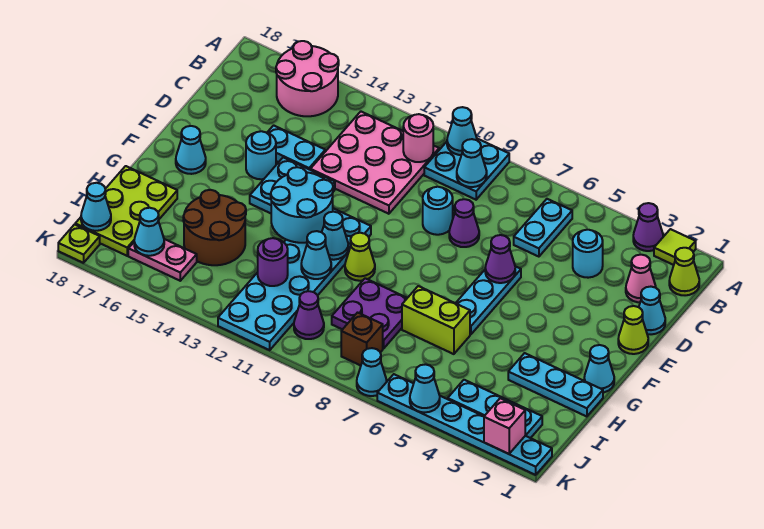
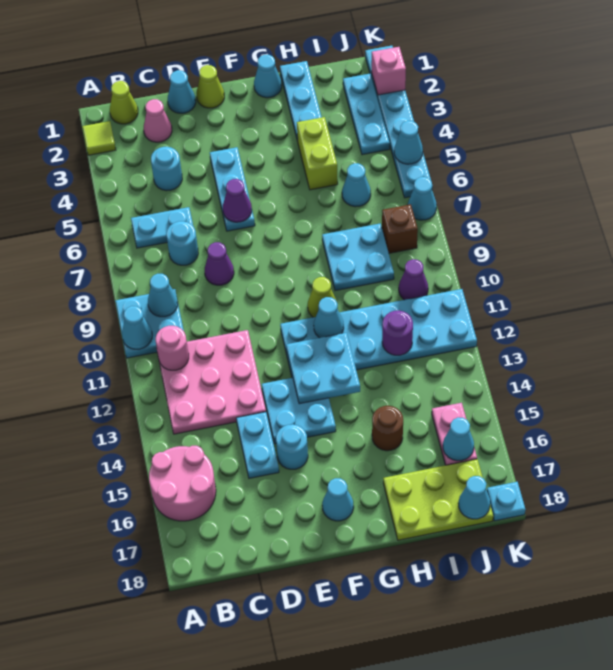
purple cone A3 level 1 -> none
cyan round brick D9 level 1 -> cyan round brick C7 level 1
cyan plate E6:G6 level 1 -> cyan plate E4:E6 level 1
cyan round brick F12:G13 level 2 -> cyan plate F12:G13 level 2
lime brick H6:H7 level 1 -> lime brick H4:H5 level 1
purple plate H8:I9 level 1 -> cyan plate H8:I9 level 1
cyan cone H11 level 2 -> cyan cone I6 level 1
brown round brick H14:I15 level 1 -> brown round brick H15 level 1
lime plate K18 level 1 -> cyan plate K18 level 1

